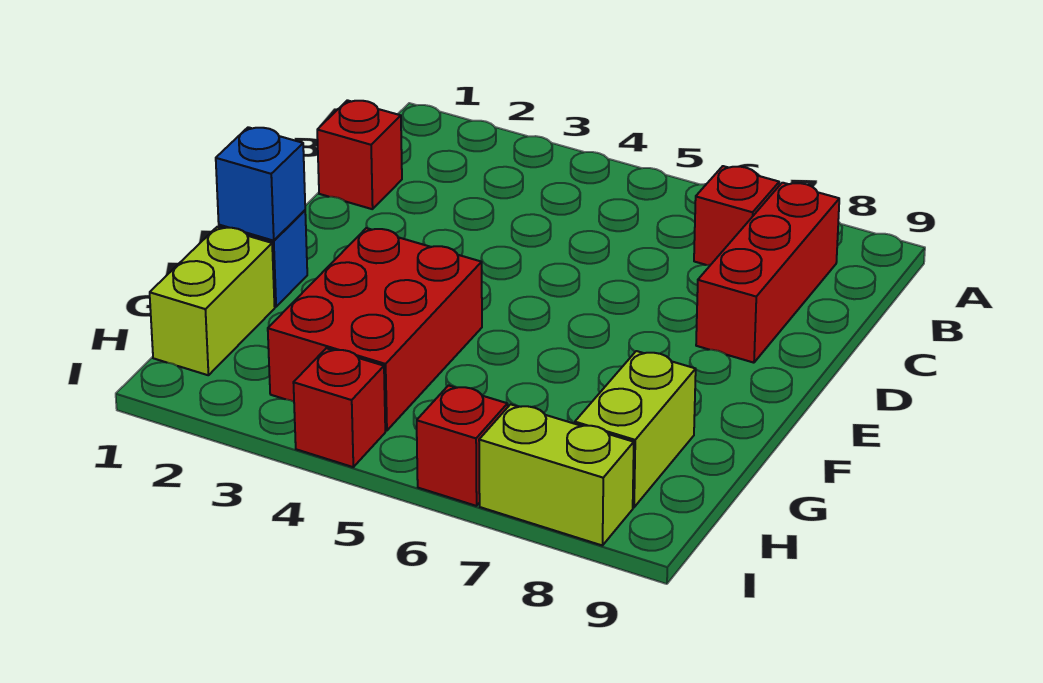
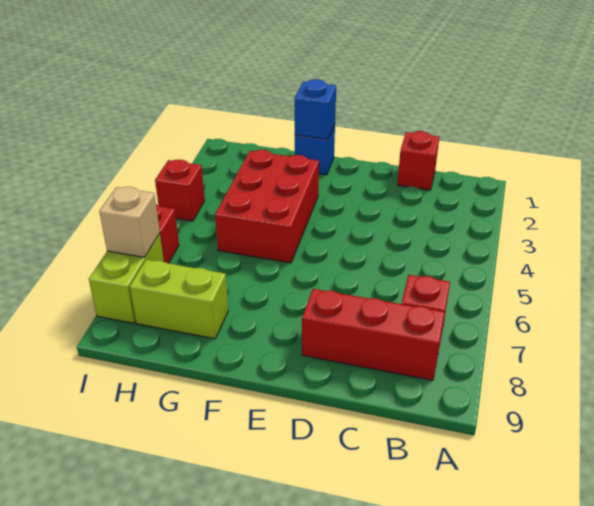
red brick F3:H4 level 1 -> red brick F3:G5 level 1
lime brick G1:H1 level 1 -> none
none -> tan brick I7 level 2

